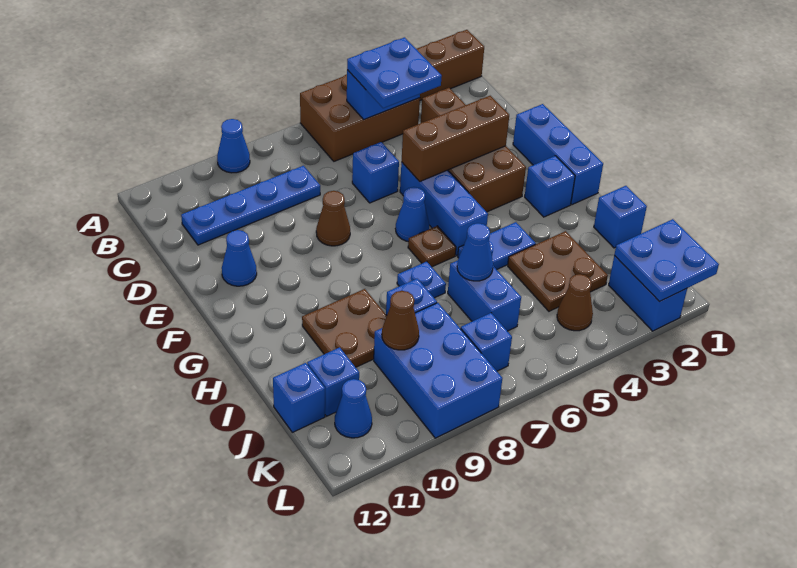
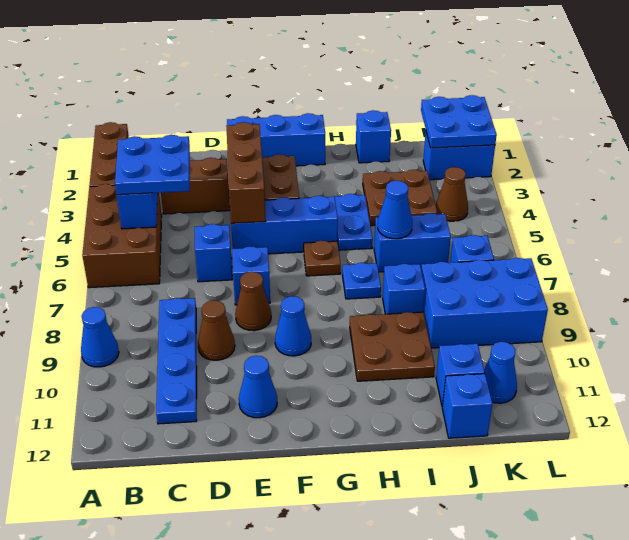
blue cone F6 level 1 -> blue cone F9 level 1
blue brick G2 level 1 -> blue brick E7 level 1
brown cone J9 level 2 -> brown cone D9 level 1

